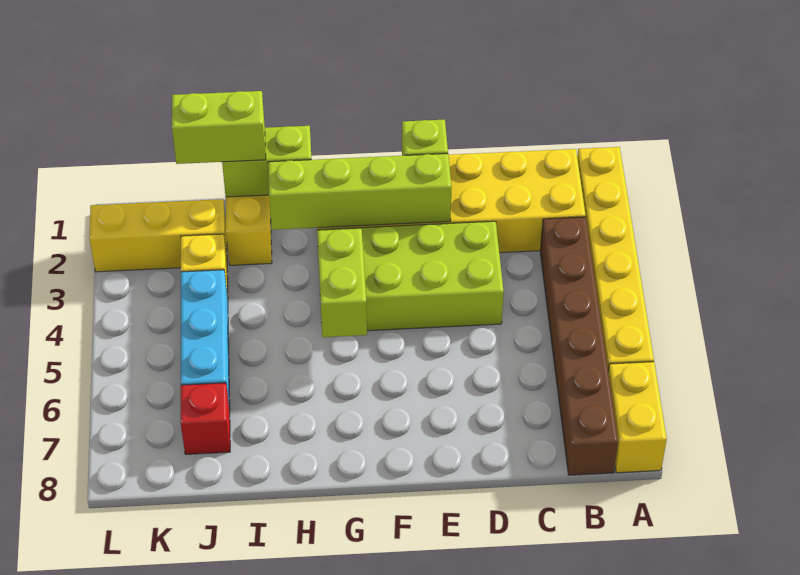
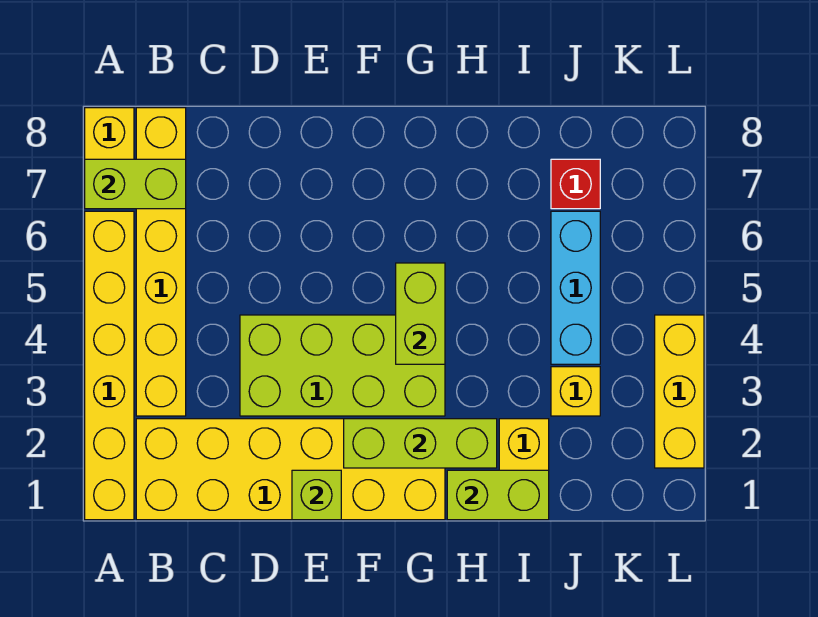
brown brick B3:B8 level 1 -> yellow brick B3:B8 level 1
lime brick E2:H2 level 2 -> lime brick F2:H2 level 2
lime brick I1:J1 level 3 -> lime brick A7:B7 level 2
yellow brick J2:L2 level 1 -> yellow brick L2:L4 level 1

